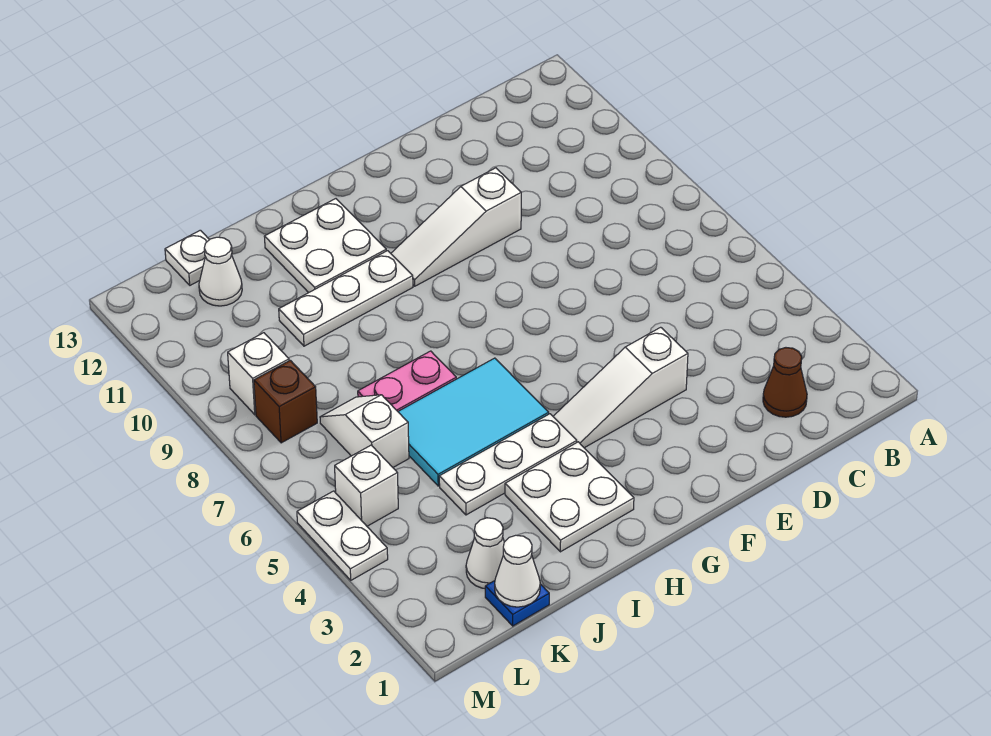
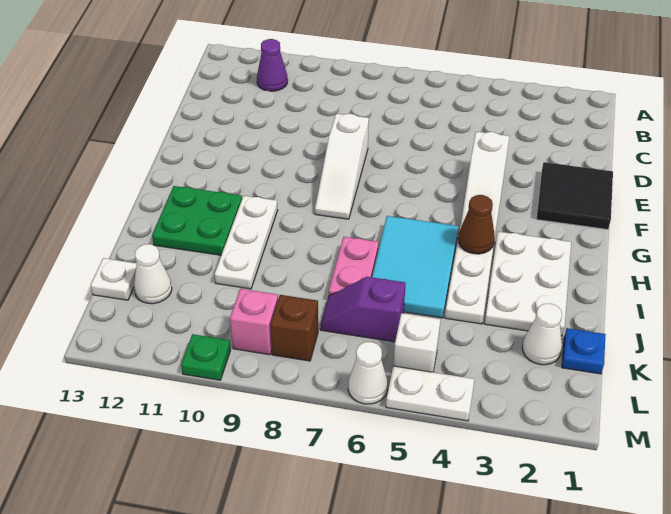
none -> purple cone B11 level 1
brown cone C2 level 1 -> brown cone H4 level 2
none -> black tile E1:F2 level 1
white slope E10:G10 level 1 top E -> white slope E8:G8 level 1 top E
white plate H2:I3 level 1 -> white plate H2:J3 level 1
white plate H11:I12 level 1 -> green plate H11:I12 level 1
white cone K1 level 2 -> white cone M6 level 1
white slope K6:K7 level 1 top 6 -> purple slope K6:K7 level 1 top 6
white brick L9 level 1 -> pink brick L9 level 1
none -> green plate M10 level 1

